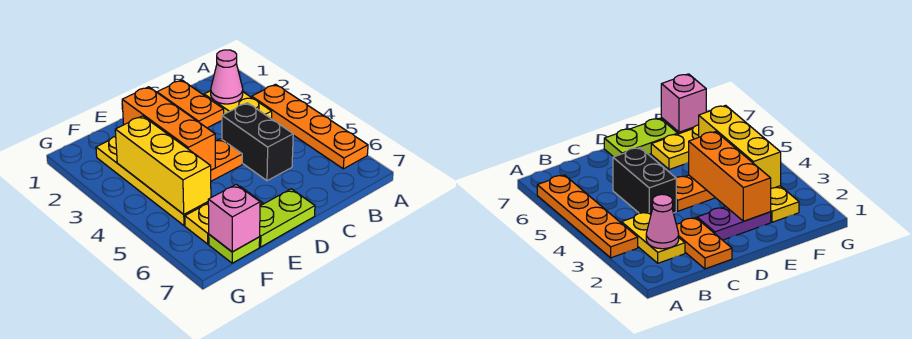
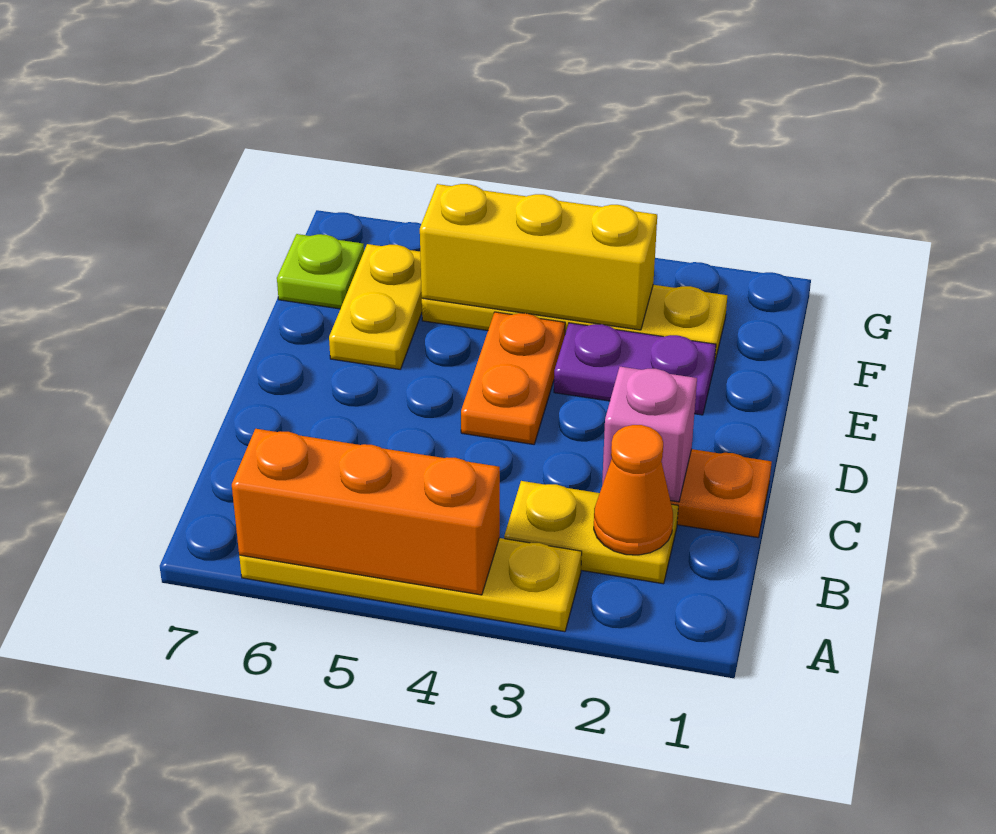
orange plate A3:A6 level 1 -> yellow plate A3:A6 level 1
pink cone B2 level 2 -> orange cone B2 level 2
black brick C4:C5 level 1 -> none
purple plate D2:E2 level 1 -> purple plate E2:E3 level 1
lime plate D7:E7 level 1 -> none
orange brick E2:E4 level 2 -> orange brick A4:A6 level 2
pink brick F7 level 2 -> pink brick C2 level 2

